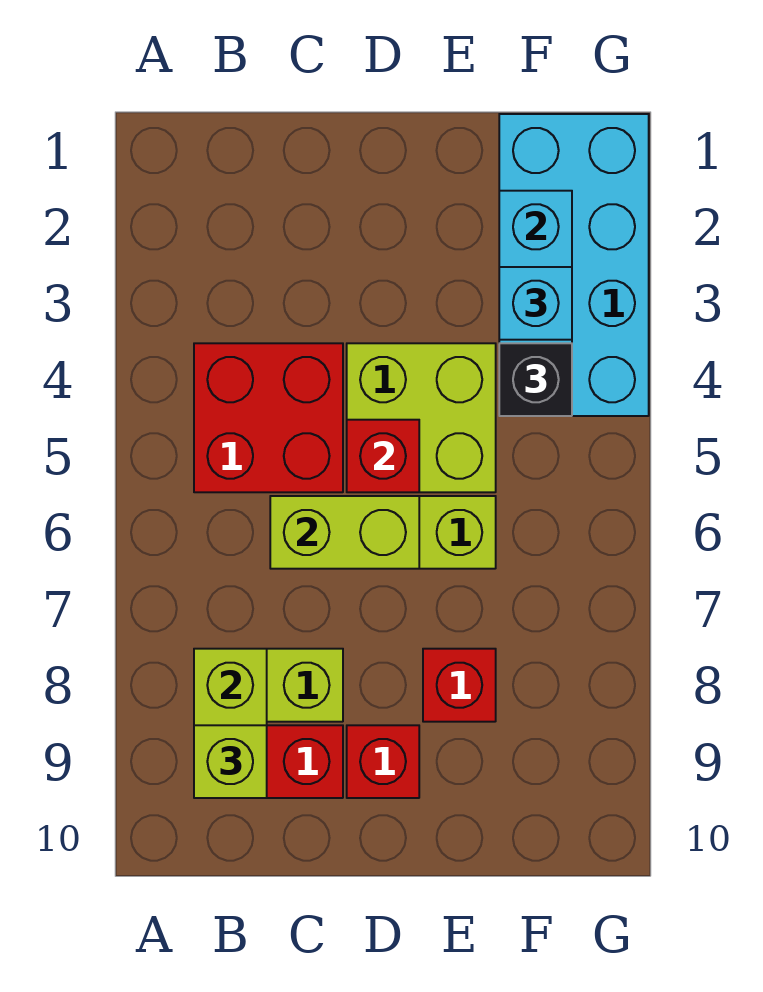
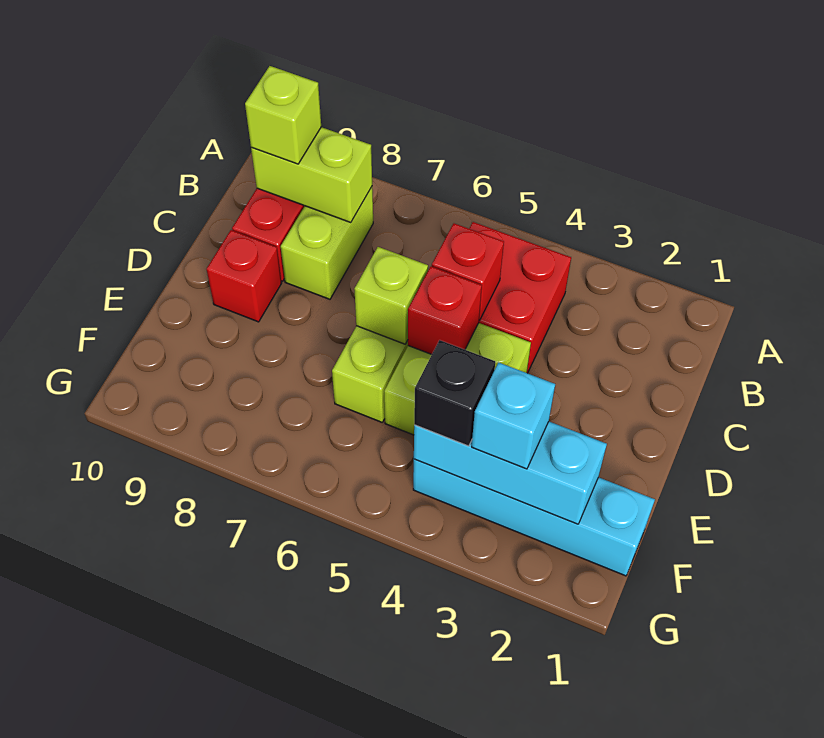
lime brick C6:D6 level 2 -> lime brick D6 level 2
red brick E8 level 1 -> red brick C5 level 2
cyan brick F1:G4 level 1 -> cyan brick F1:F4 level 1

